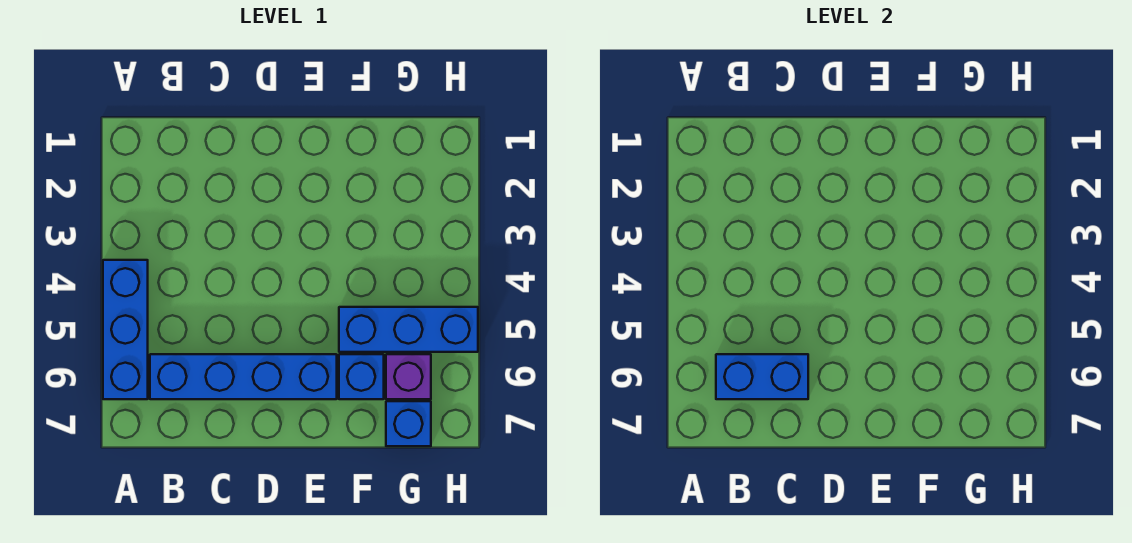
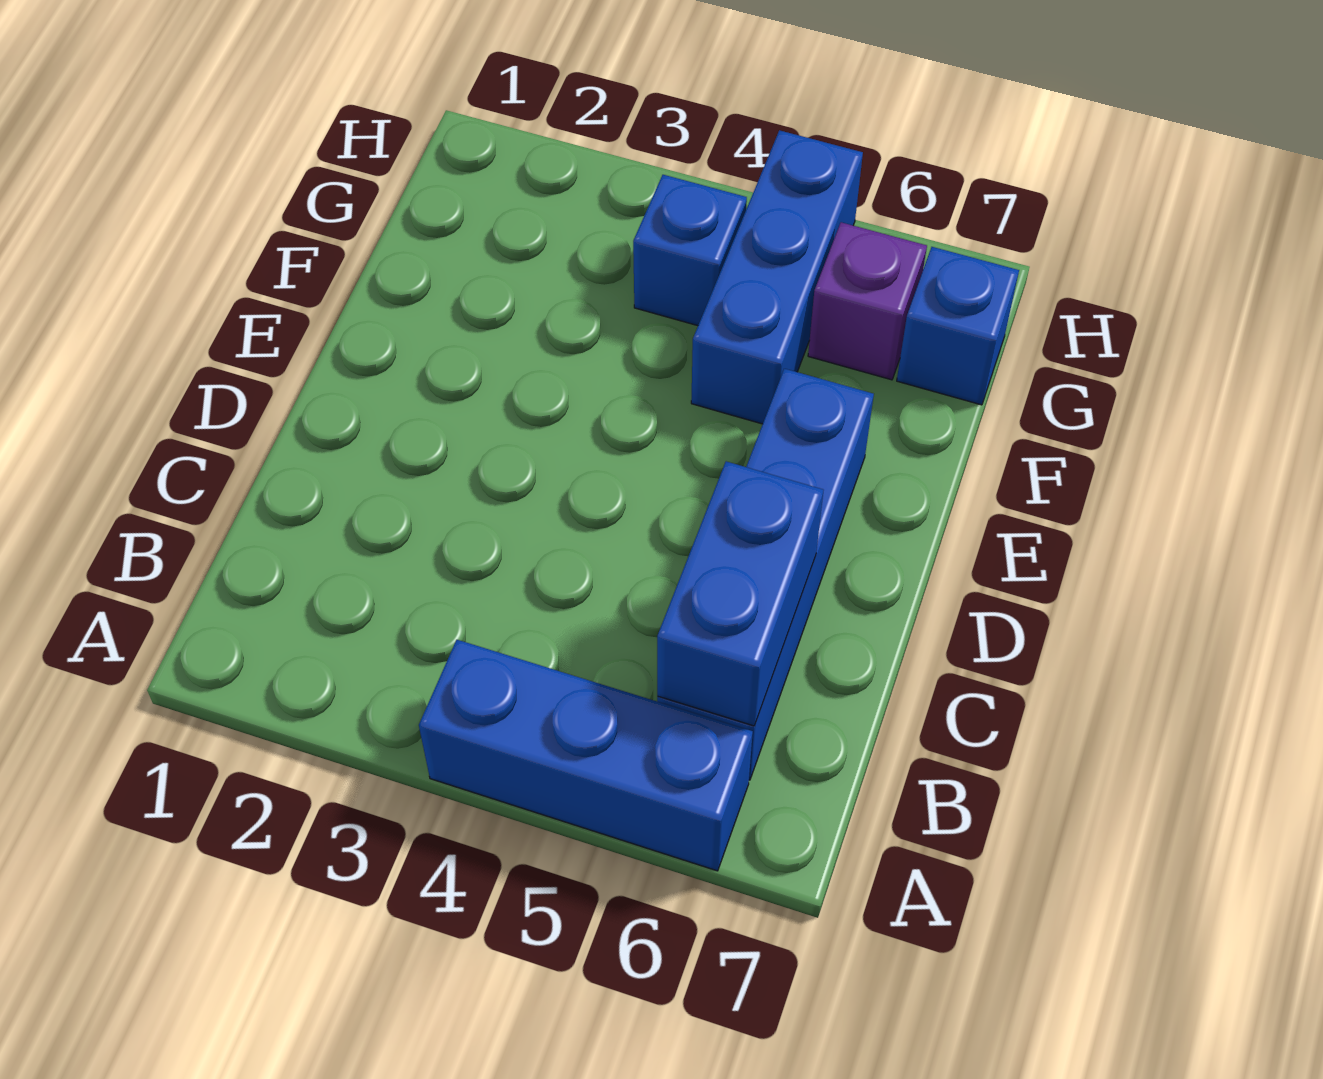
blue brick F6 level 1 -> blue brick G4 level 1

